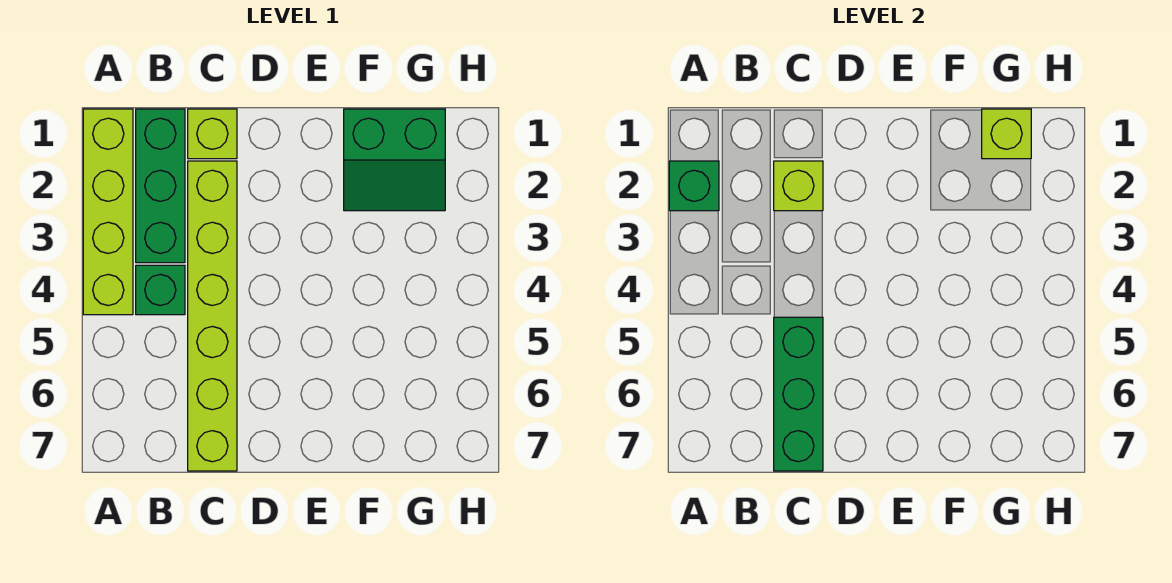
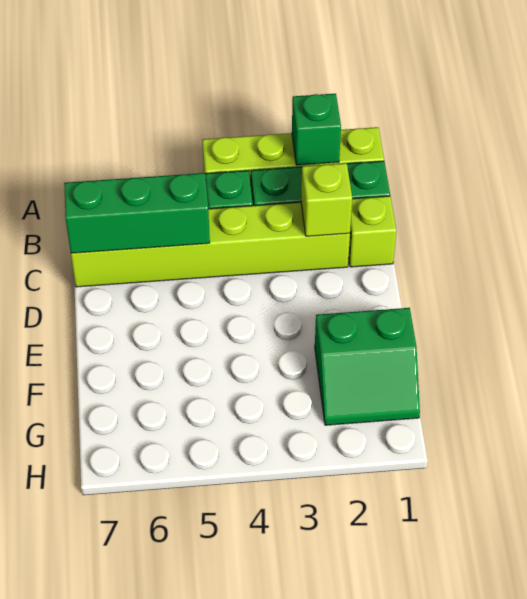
green slope F1:G2 level 1 top 1 -> green slope F1:G2 level 1 top F
lime brick G1 level 2 -> none

